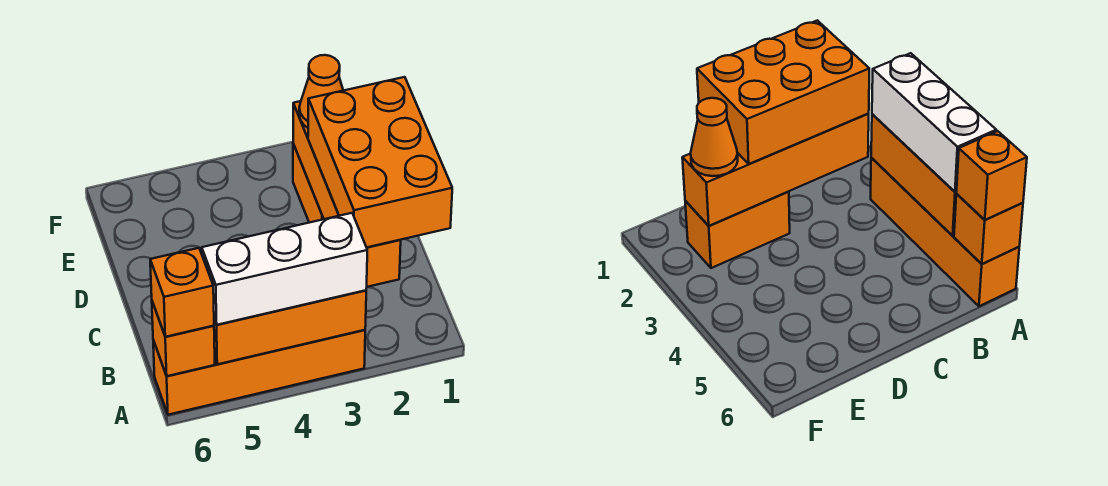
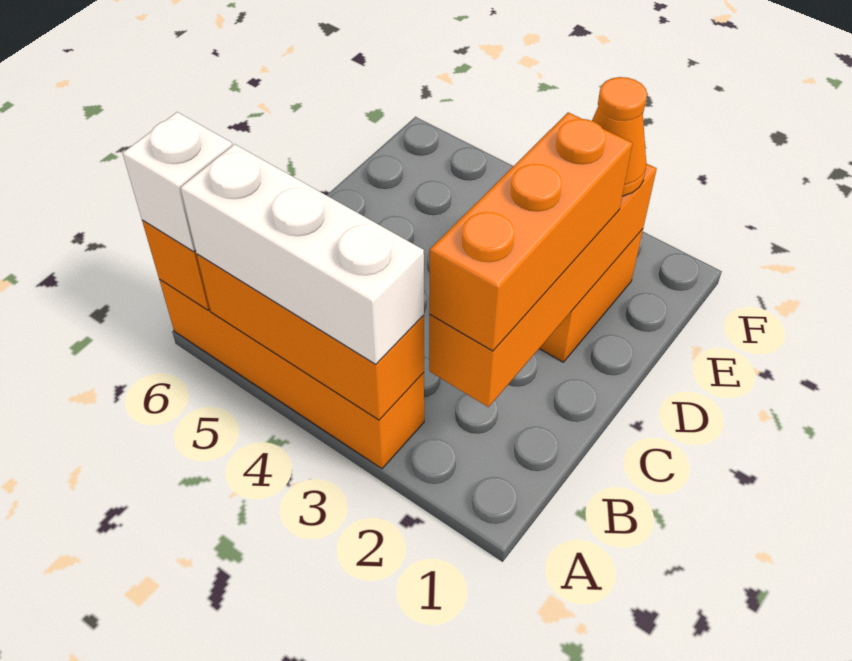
orange brick A6 level 3 -> white brick A6 level 3
orange brick B1:D2 level 3 -> orange brick B2:D2 level 3

